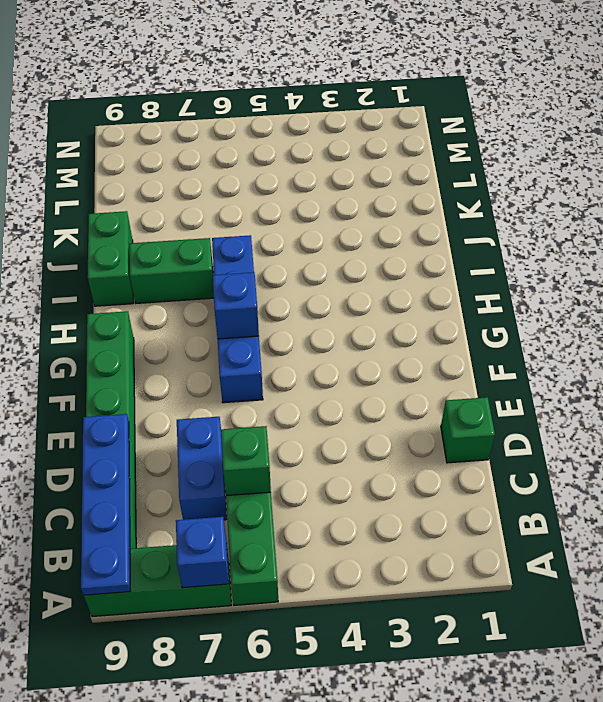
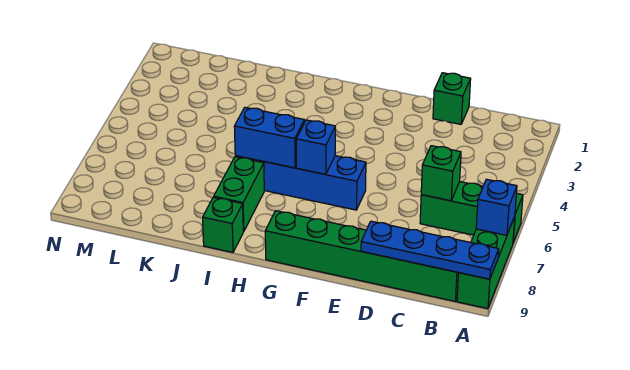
blue brick C7:D7 level 1 -> blue brick H6:I6 level 2
green brick I9:J9 level 1 -> green brick I9 level 1

